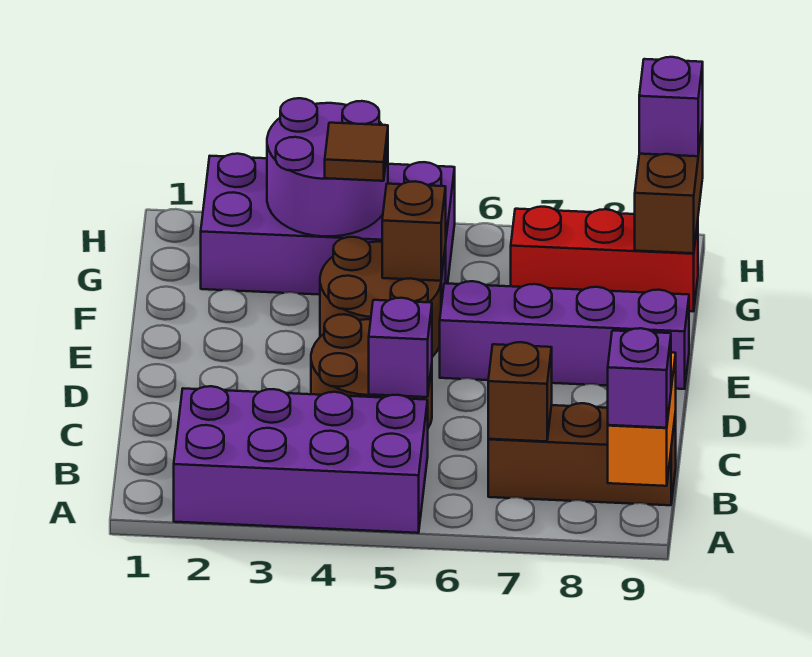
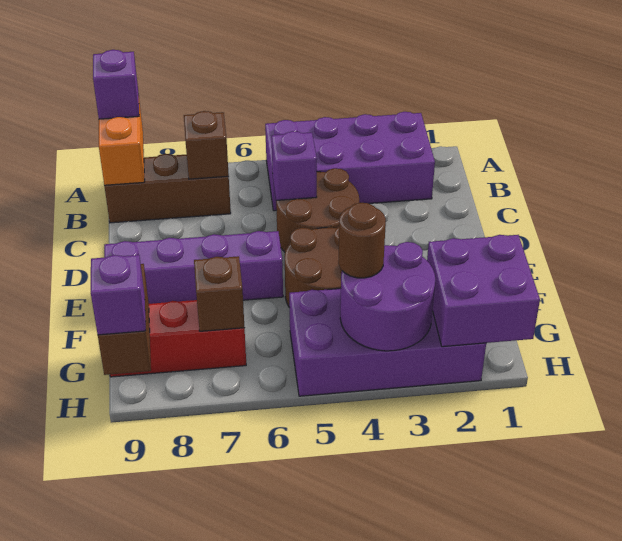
brown brick F5 level 2 -> brown brick G7 level 2
none -> purple brick G1:H2 level 2
brown tile G4 level 3 -> brown round brick G4 level 3

